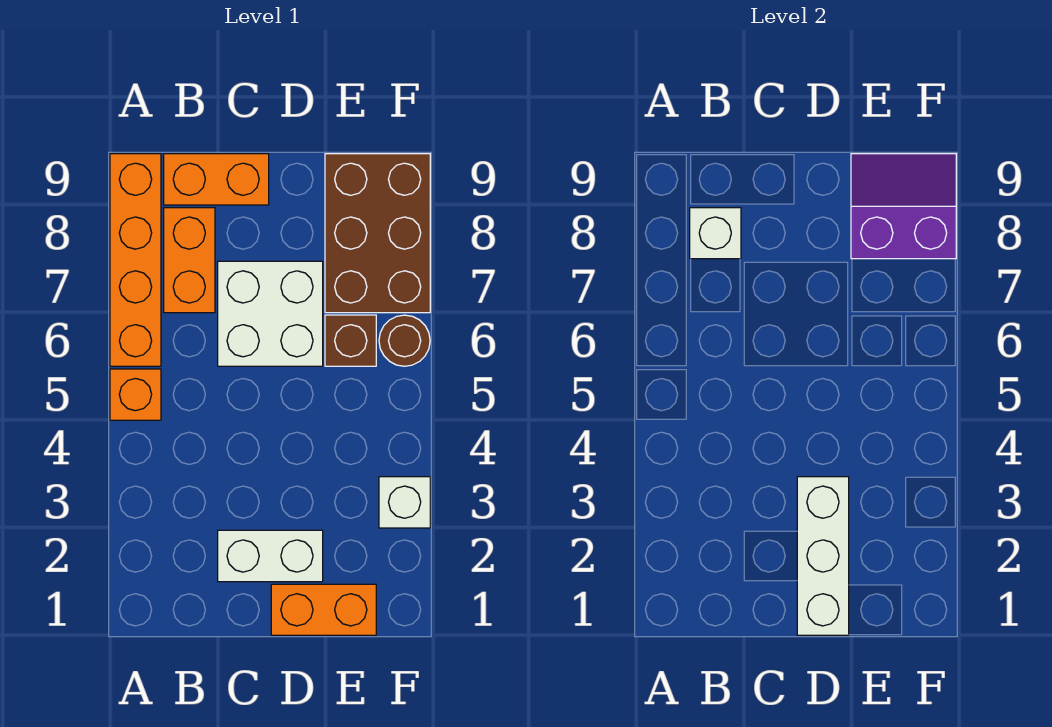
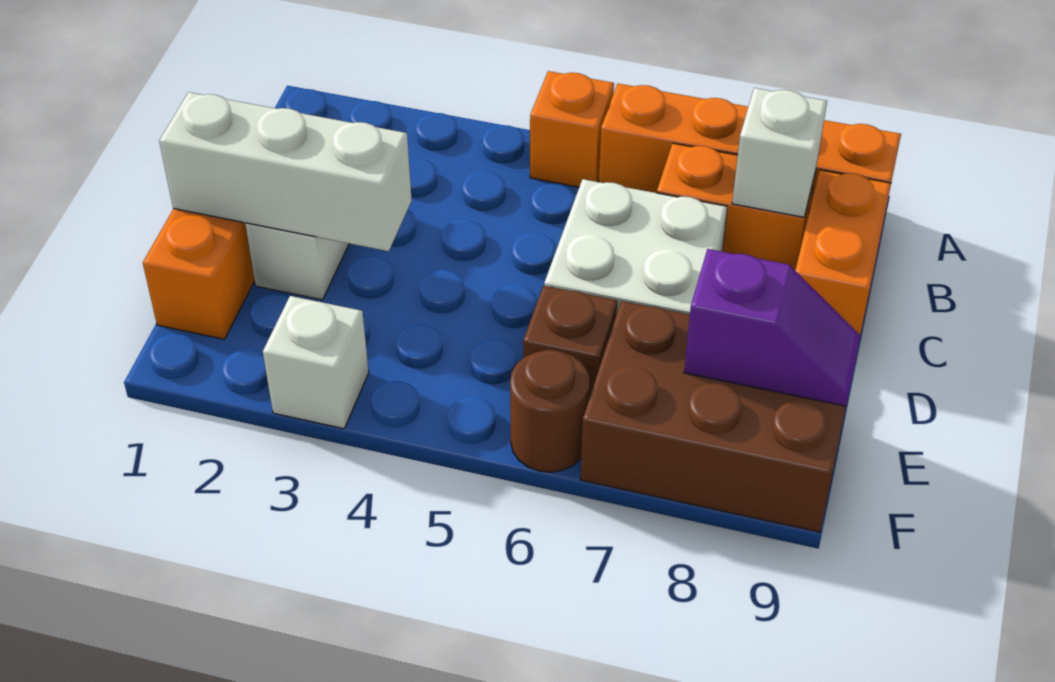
purple slope E8:F9 level 2 top 8 -> purple slope E8:E9 level 2 top 8

